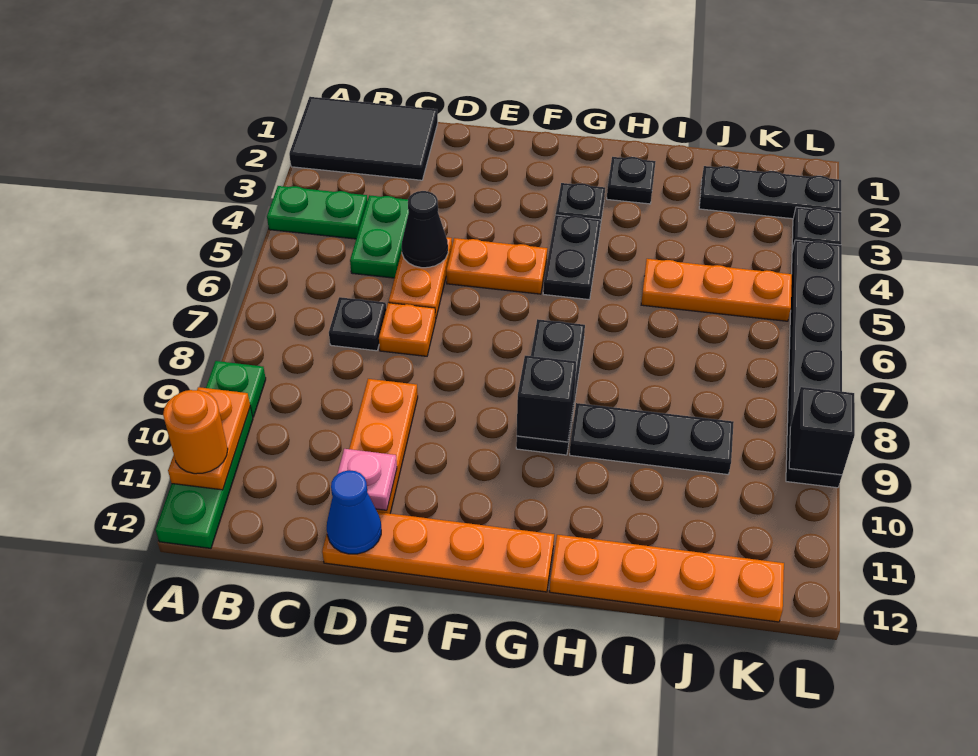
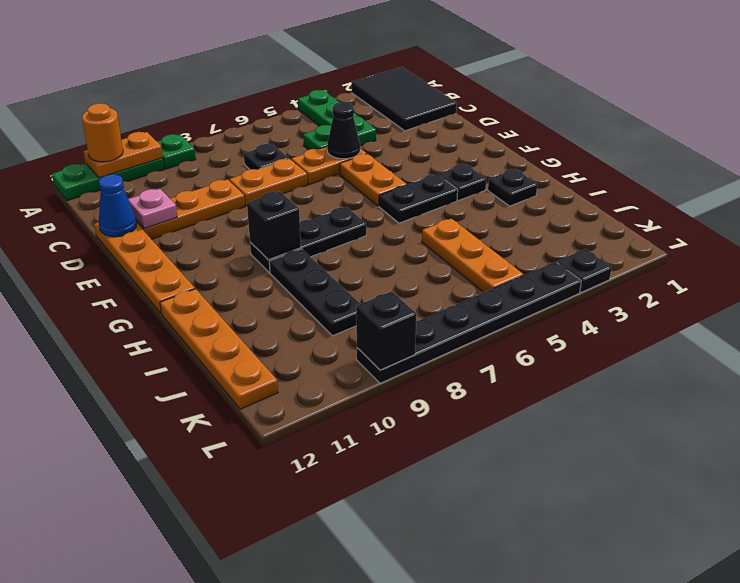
orange plate D7 level 1 -> orange plate D7:D8 level 1
black plate J2:L2 level 1 -> none

